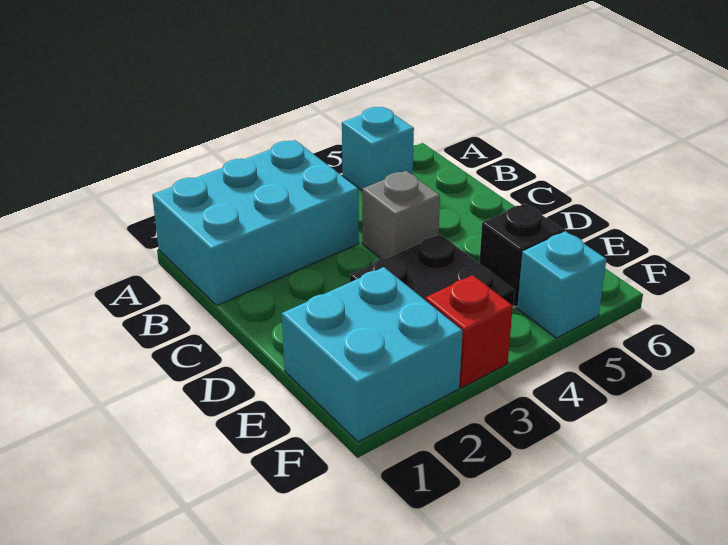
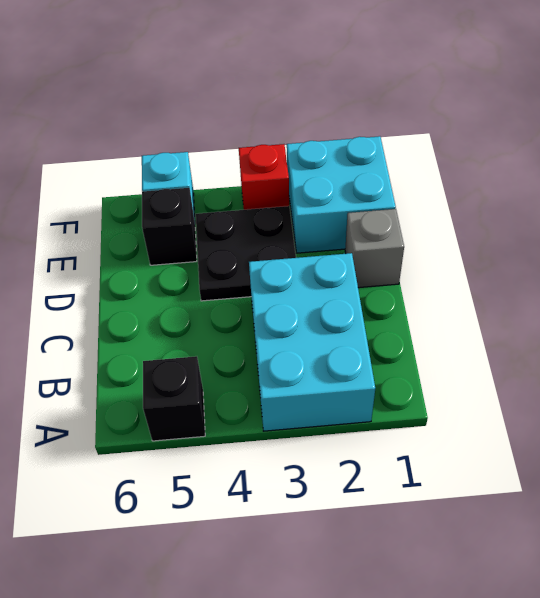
cyan brick A1:B3 level 1 -> cyan brick A2:C3 level 1
cyan brick A5 level 1 -> black brick A5 level 1
grey brick C4 level 1 -> grey brick D1 level 1

